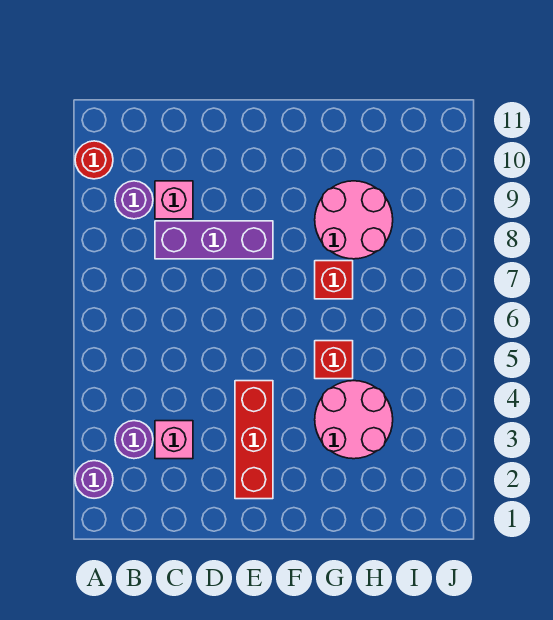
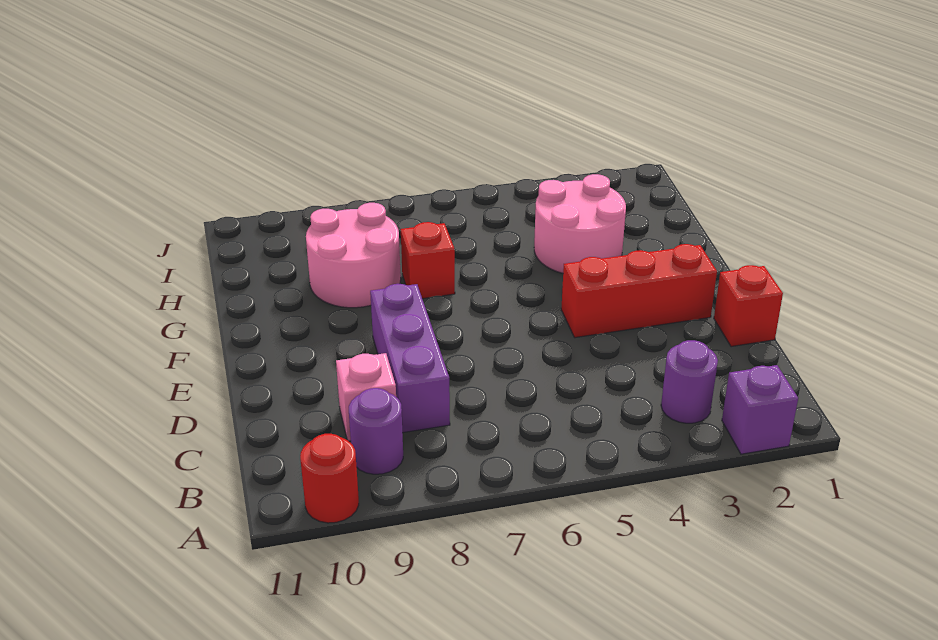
purple round brick A2 level 1 -> purple brick A2 level 1
pink brick C3 level 1 -> none
red brick G5 level 1 -> red brick D1 level 1

